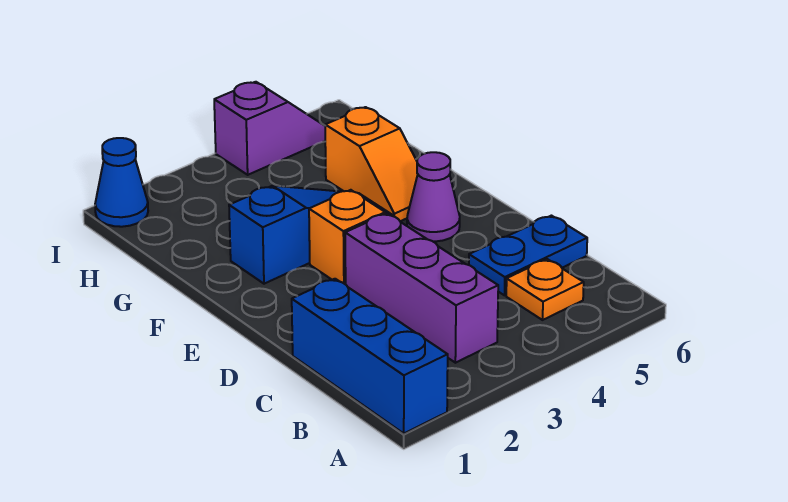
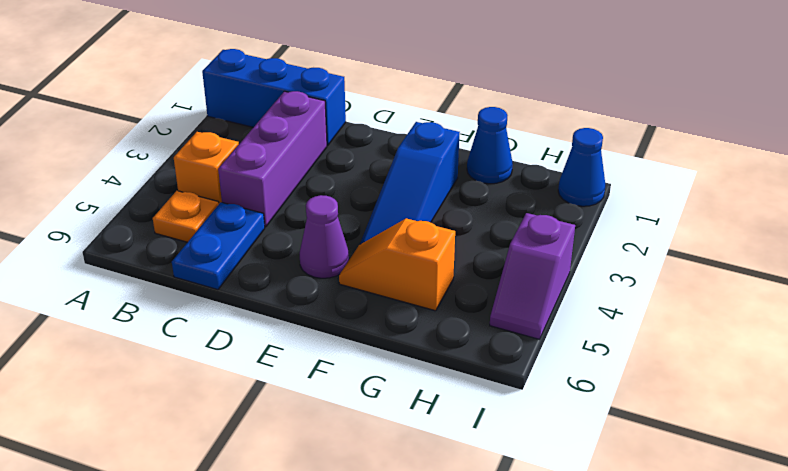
purple brick B3:D3 level 1 -> purple brick C2:C4 level 1
orange brick E3 level 1 -> orange brick B4 level 1
none -> blue cone G1 level 1

